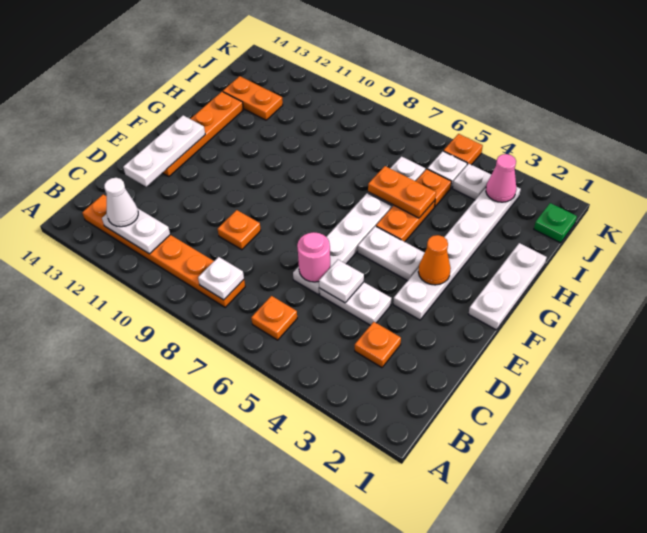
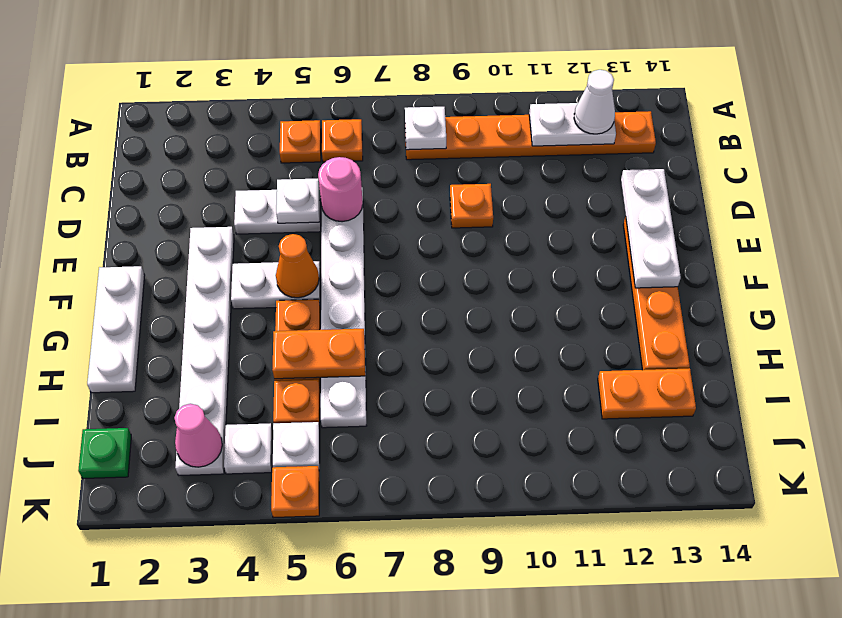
orange plate C3 level 1 -> orange plate B5 level 1
orange cone F3 level 2 -> orange cone F5 level 2

